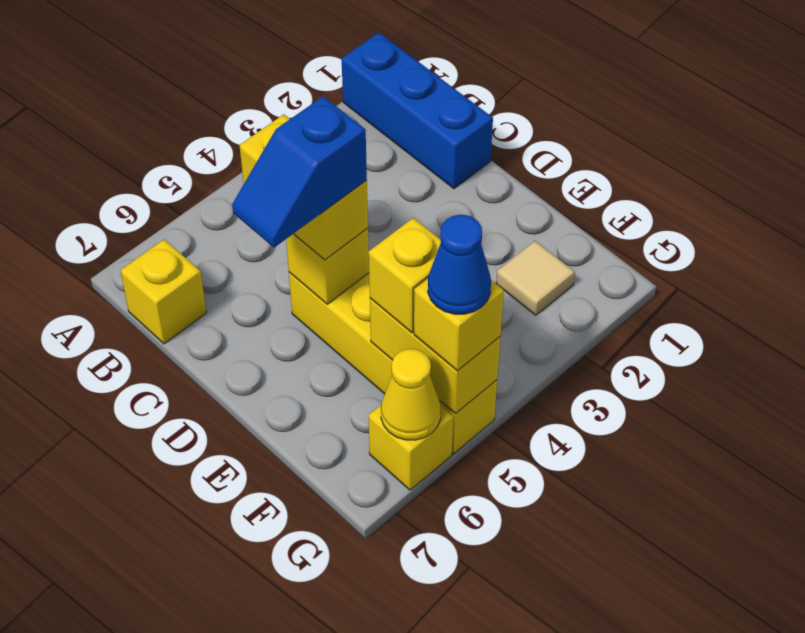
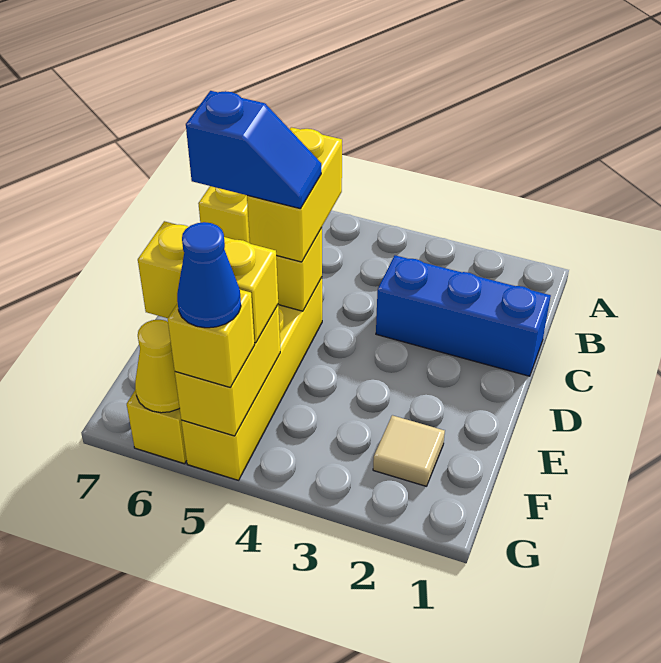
blue brick A1:C1 level 1 -> blue brick C1:C3 level 1
blue slope D5:D6 level 4 top 5 -> blue slope D5:D6 level 4 top 6
yellow brick F5 level 3 -> yellow brick F5:F6 level 3

